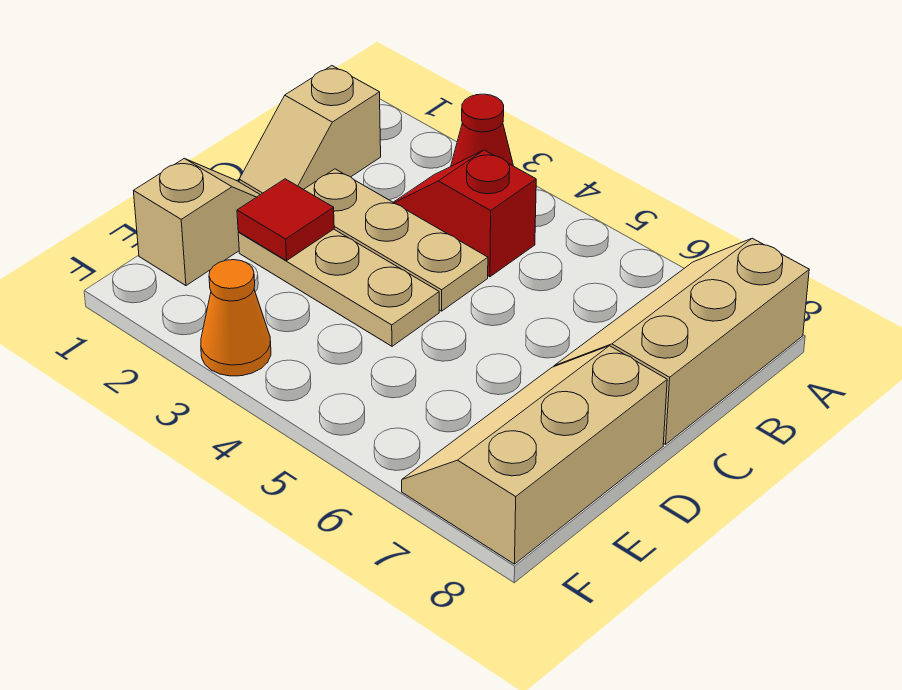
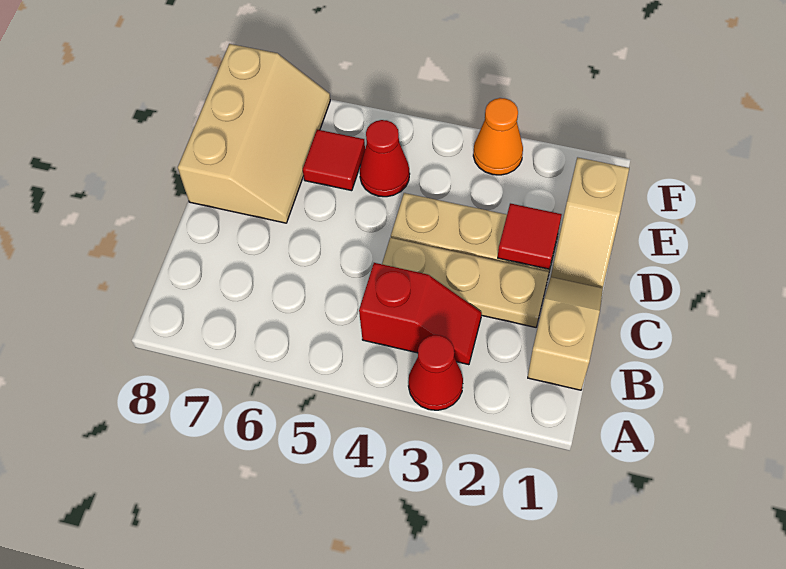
tan slope A7:C8 level 1 top 8 -> none
none -> red cone E5 level 1
none -> red tile E6 level 1

